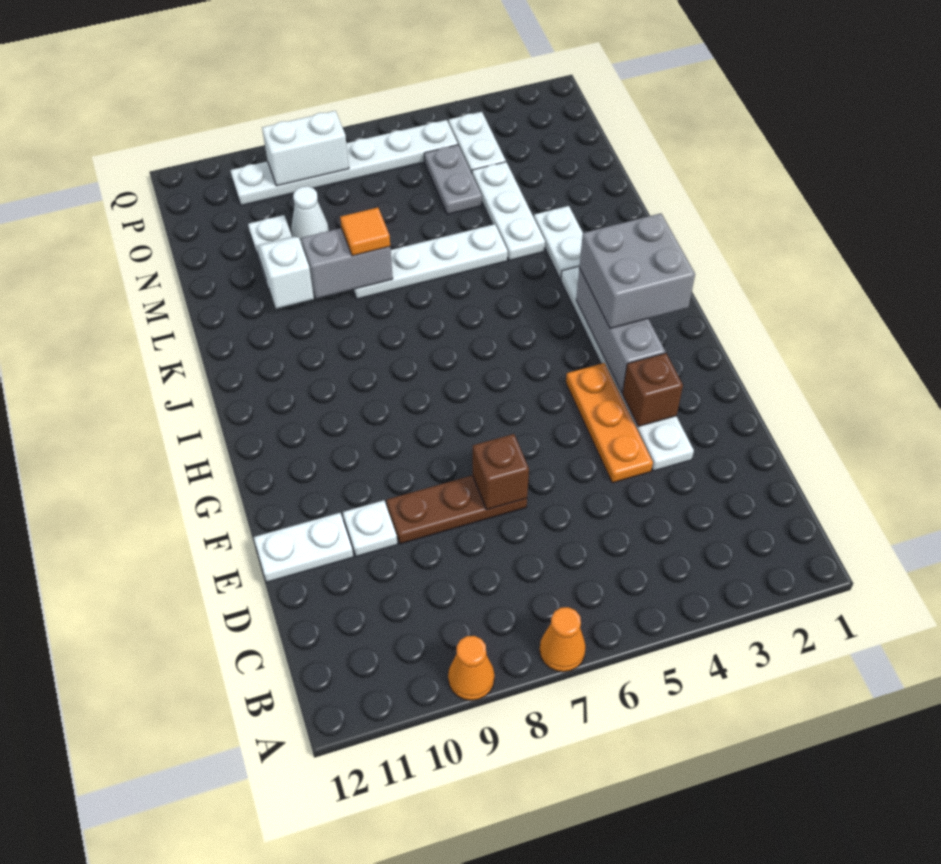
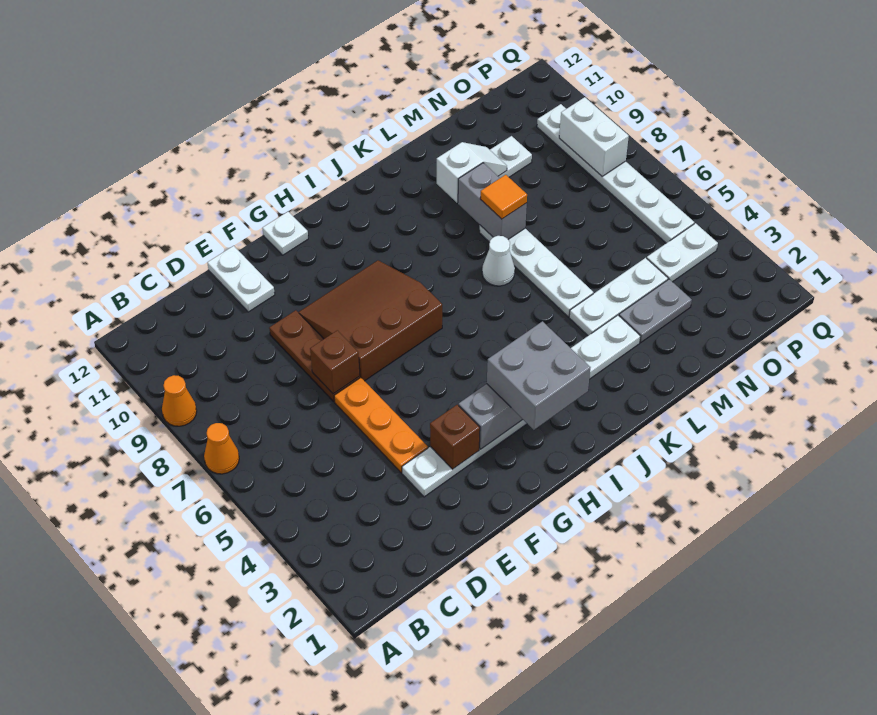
orange plate E4:G4 level 1 -> orange plate E4:E6 level 1
white plate E10 level 1 -> white plate G12 level 1
none -> brown slope F7:H9 level 1 top 7
grey plate N5:O5 level 1 -> grey plate M3:N3 level 1
white cone N9 level 1 -> white cone K7 level 1

